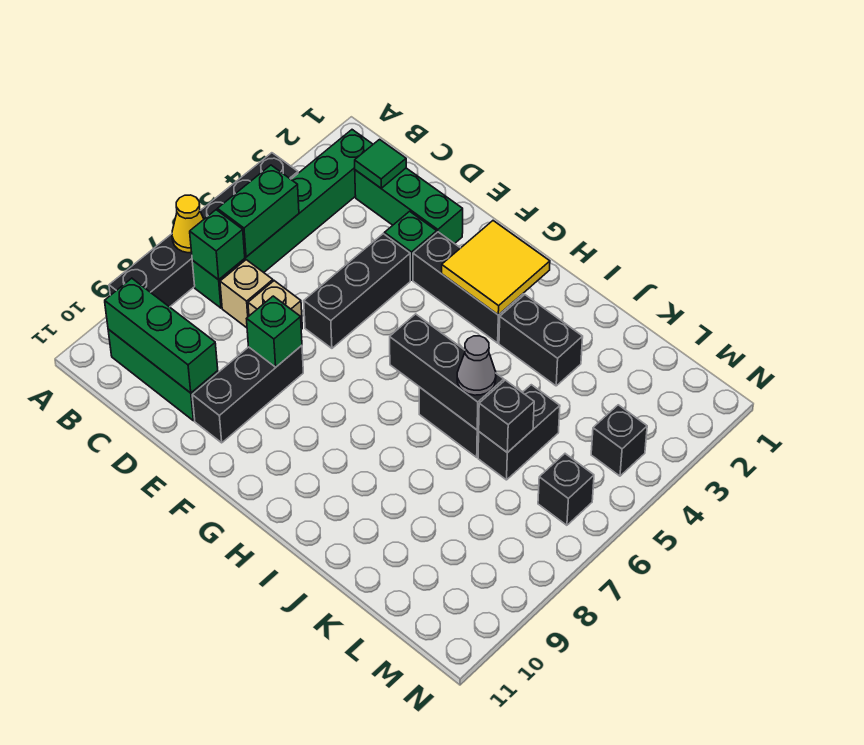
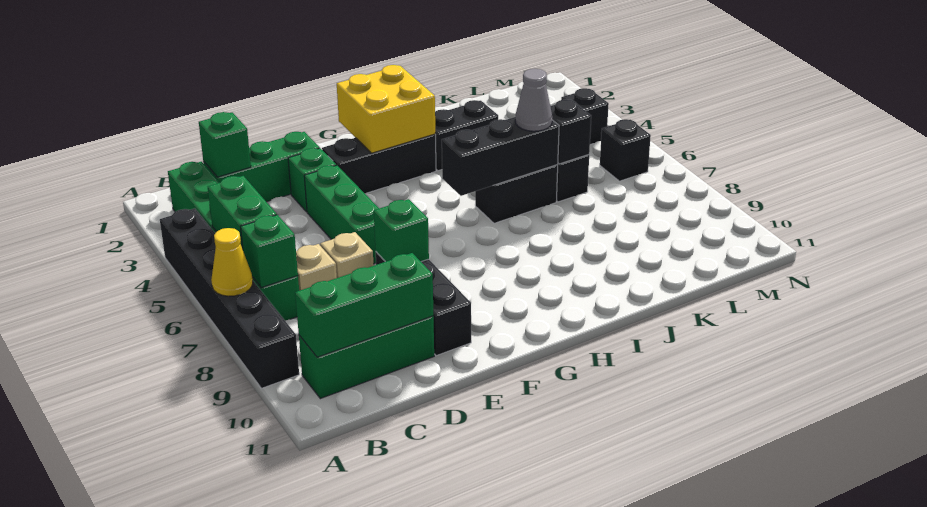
green tile C2 level 2 -> green brick C2 level 2
black brick E4:E6 level 1 -> green brick E4:E6 level 1
yellow tile G2:H3 level 2 -> yellow brick G2:H3 level 2

